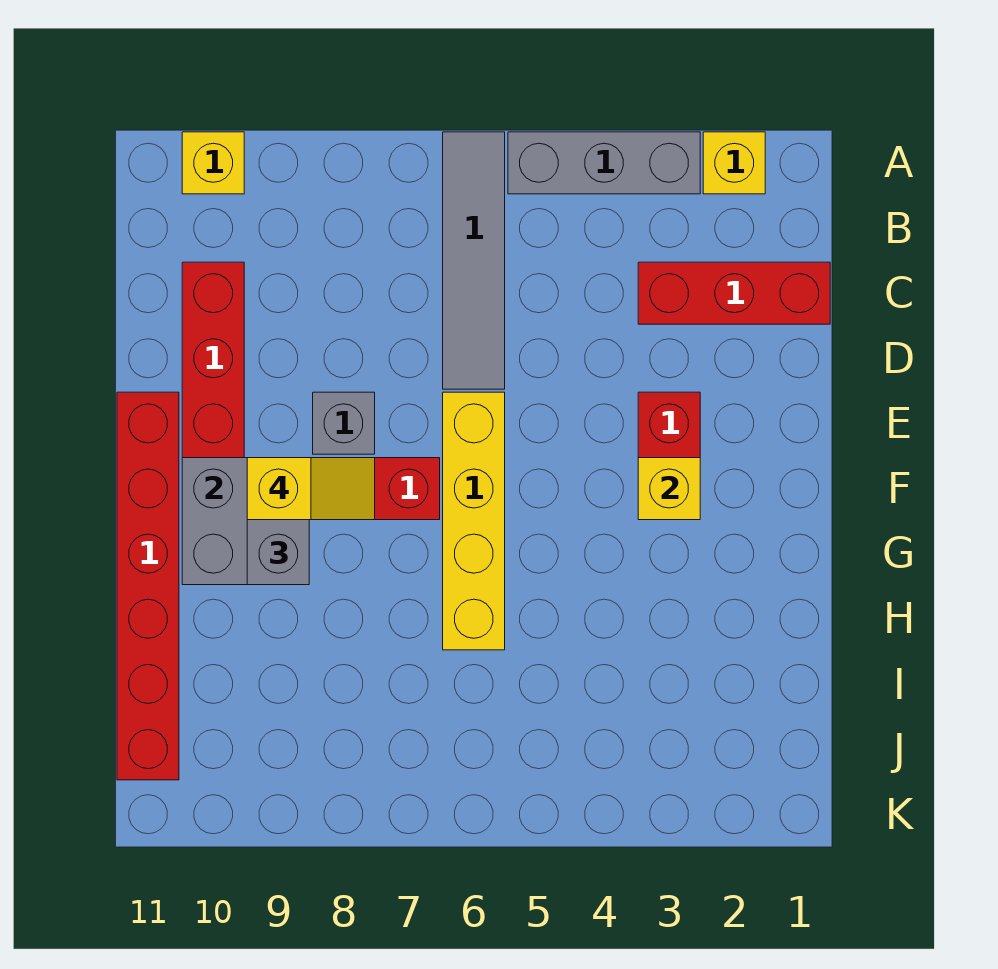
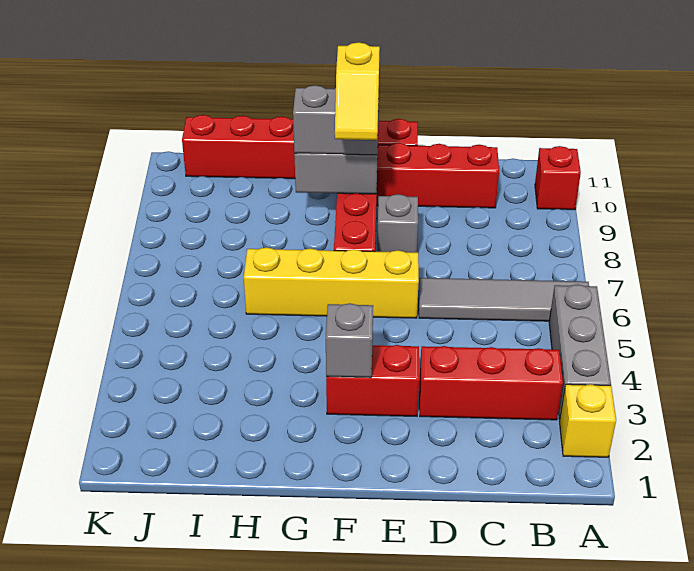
yellow brick A10 level 1 -> red brick A10 level 1
red brick C1:C3 level 1 -> red brick B3:D3 level 1
yellow brick F3 level 2 -> grey brick F3 level 2

